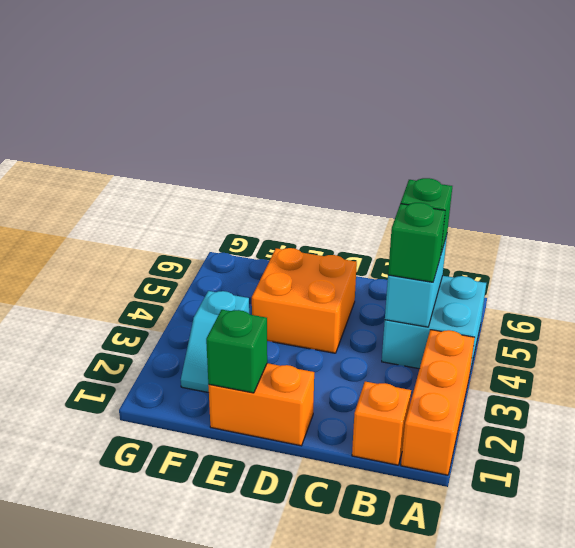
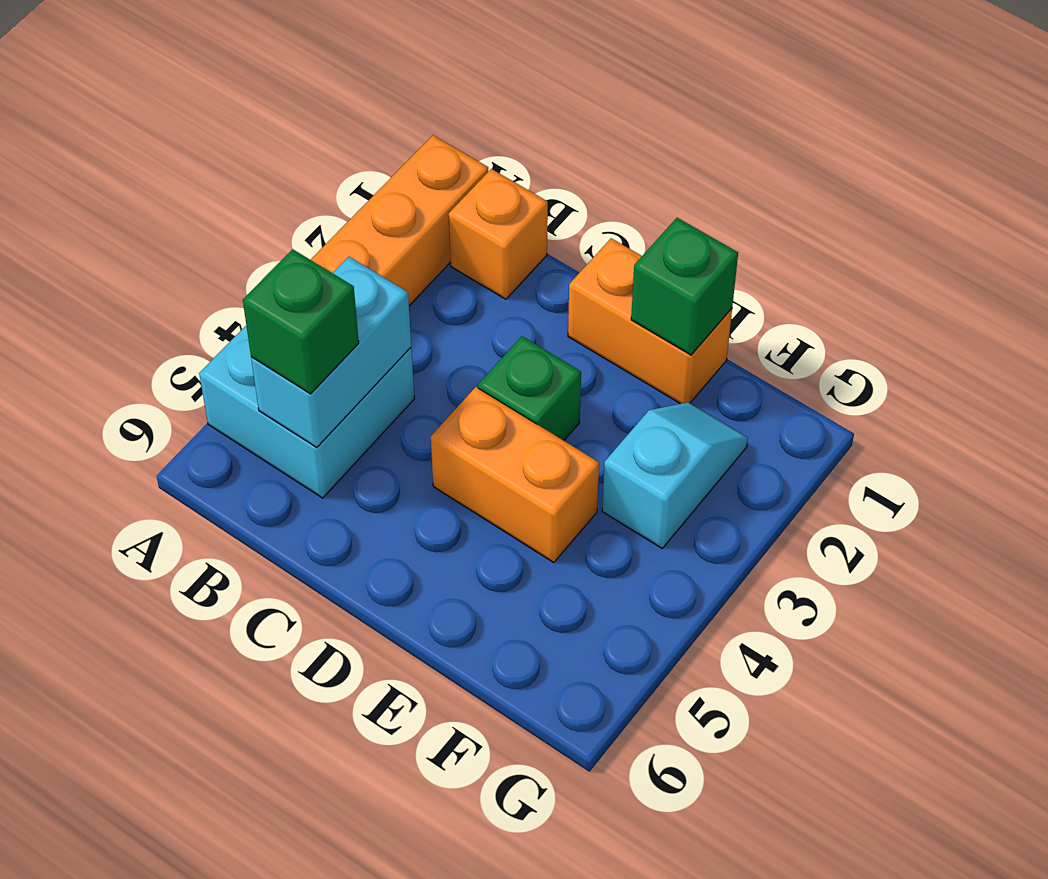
green brick B4 level 3 -> green brick D3 level 1
orange brick D4:E5 level 1 -> orange brick D4:E4 level 1

